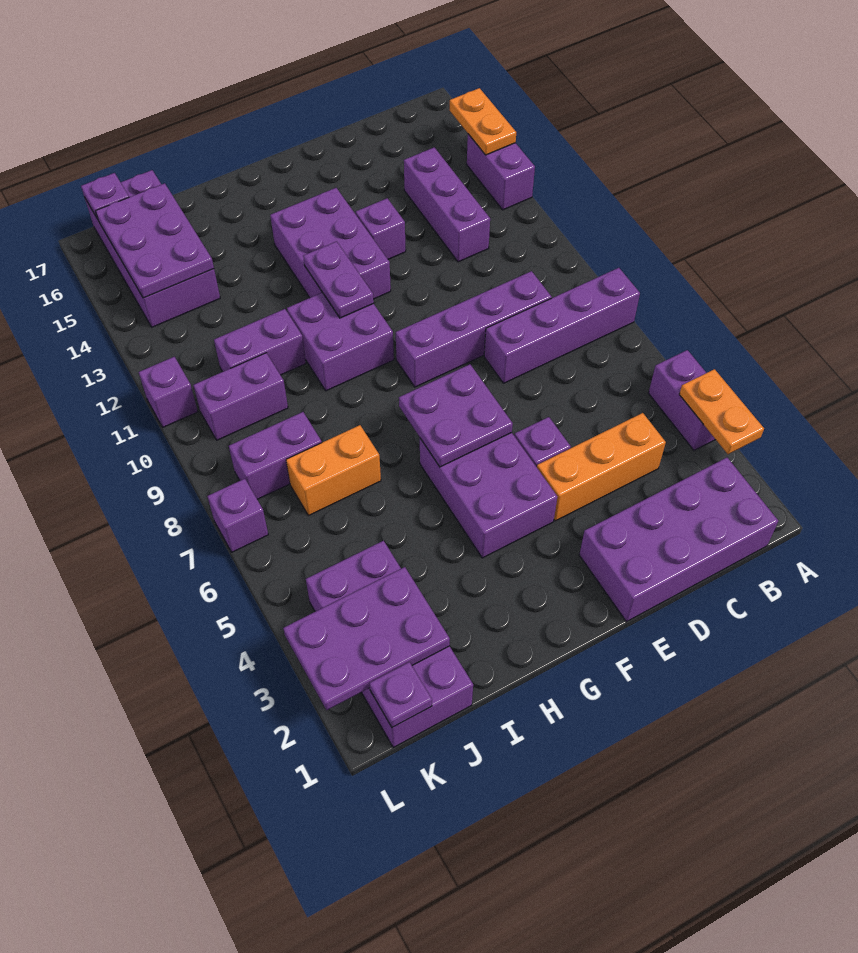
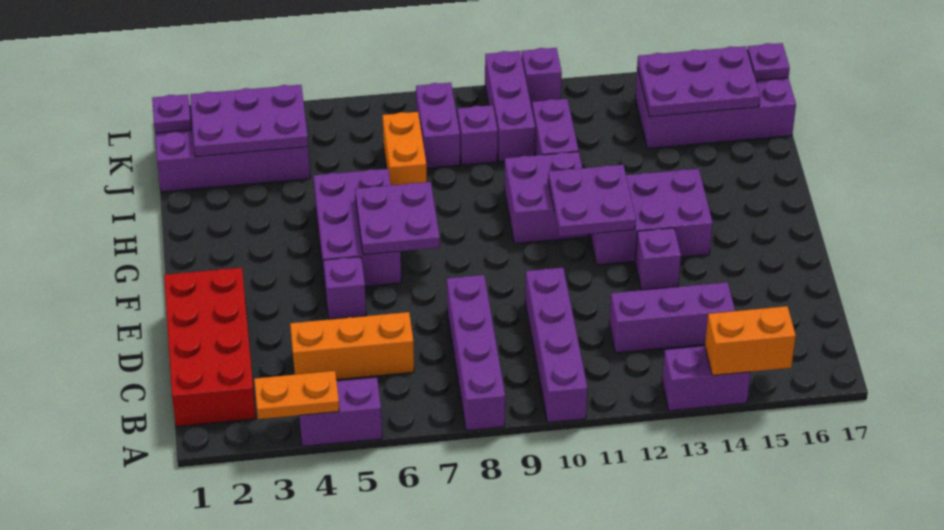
orange plate A14:A15 level 2 -> orange brick A14:A15 level 2
purple brick B1:E2 level 1 -> red brick B1:E2 level 1
orange brick C4:E4 level 1 -> orange brick C4:C6 level 1
purple brick C9:F9 level 1 -> purple brick A10:D10 level 1
purple brick F4:G6 level 1 -> purple brick F5:H6 level 1
purple plate G11:G12 level 2 -> purple plate F11:G12 level 2
purple plate J2:L3 level 2 -> purple plate J2:K4 level 2
purple brick J10:K10 level 1 -> purple brick J10:L10 level 1
purple brick L7 level 1 -> purple brick J9 level 1

